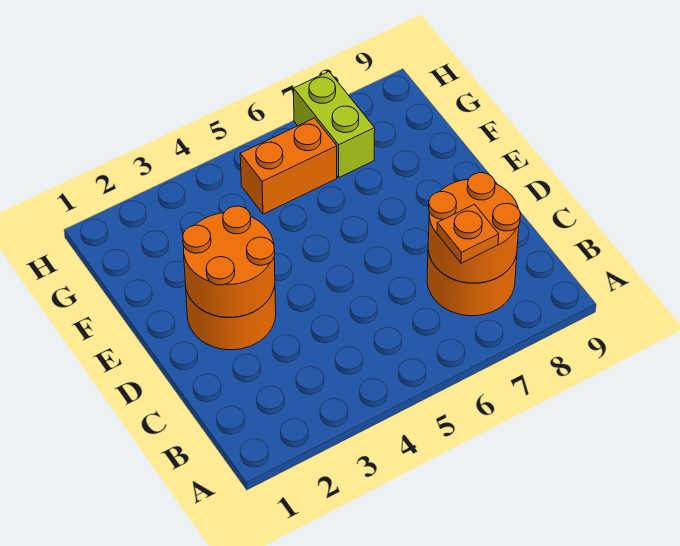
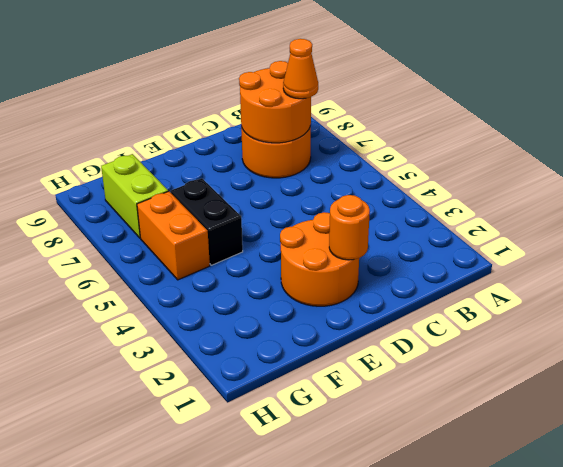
orange plate B7 level 3 -> orange cone B7 level 3
orange round brick D2:E3 level 2 -> orange round brick D2 level 2
none -> black brick F5:F6 level 1
lime brick G7:H7 level 1 -> lime brick G7:G8 level 1

